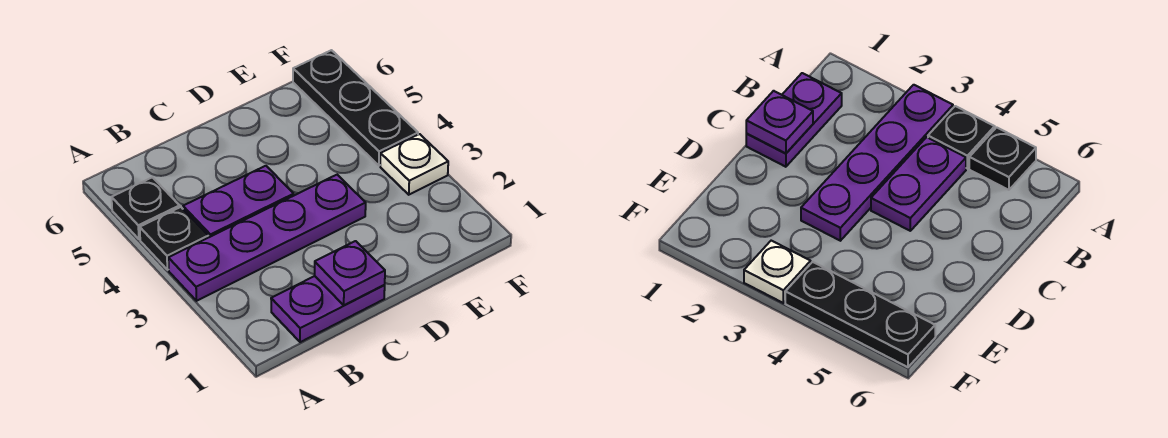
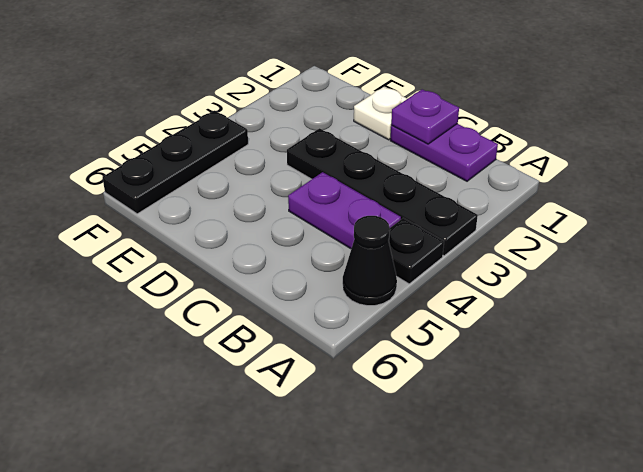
purple plate A3:D3 level 1 -> black plate A3:D3 level 1
black plate A5 level 1 -> black cone A5 level 1
white plate F3 level 1 -> white plate D1 level 1

